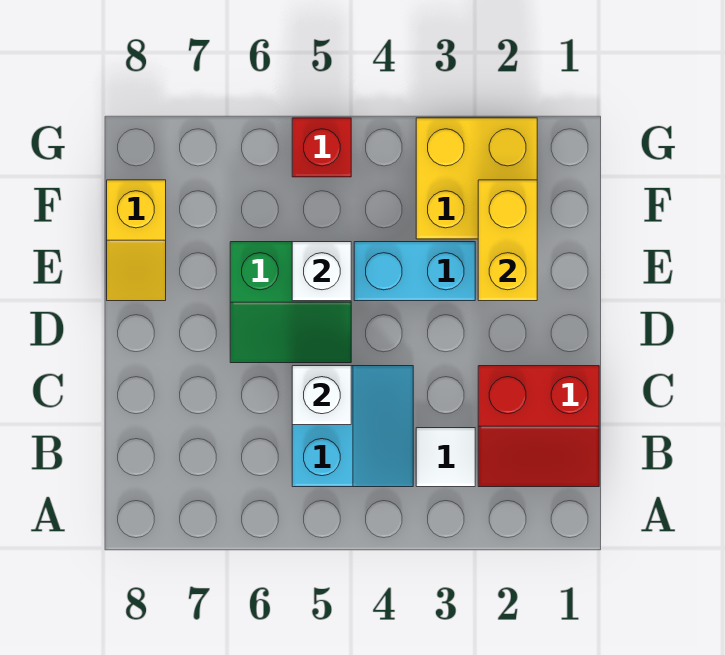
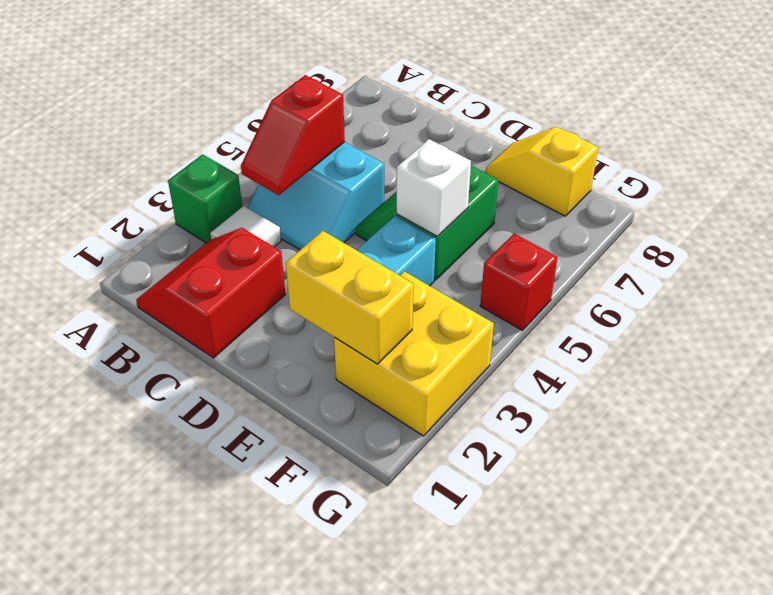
none -> green brick A3 level 1
none -> red slope B4:B5 level 2 top 5
white brick C5 level 2 -> none

